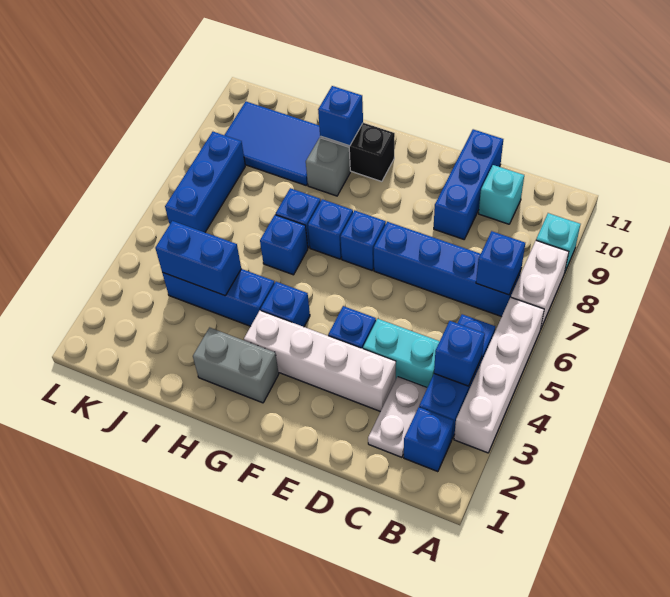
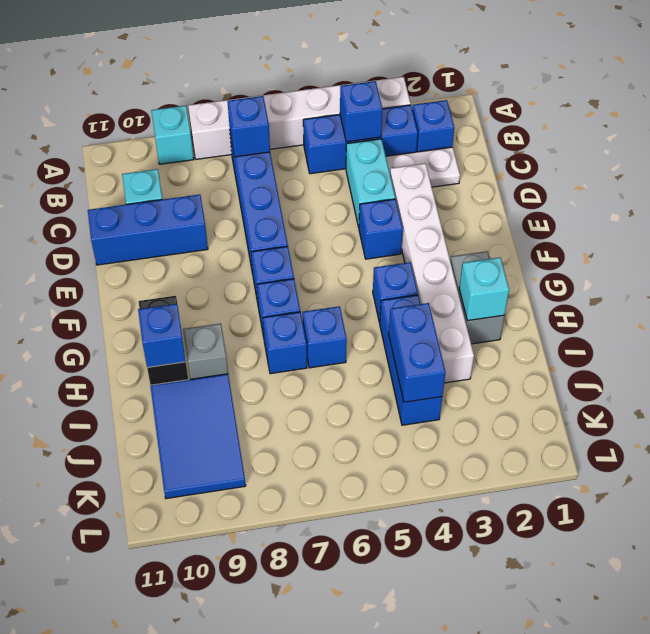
white brick D3:G3 level 1 -> white brick D3:I3 level 1
none -> cyan brick H2 level 2
blue brick K6:K8 level 1 -> none

